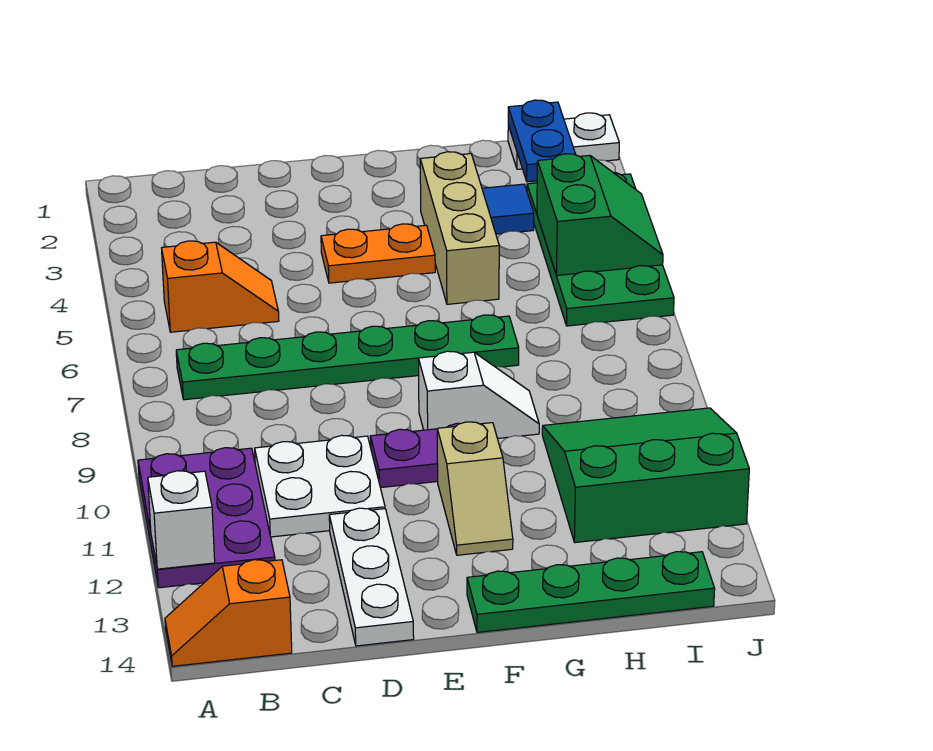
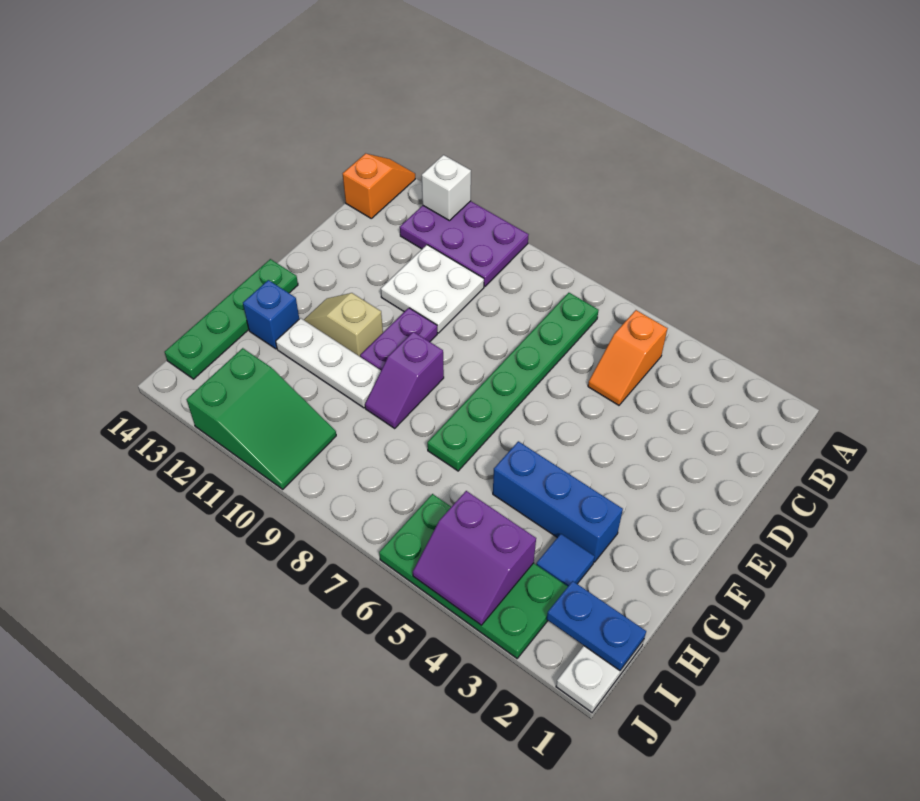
white plate D12:D14 level 1 -> white plate G10:G12 level 1
orange plate E4:F4 level 1 -> none
white slope F9:G9 level 1 top F -> purple slope F9:G9 level 1 top F
tan brick G3:G5 level 1 -> blue brick G3:G5 level 1
none -> blue brick G13 level 1
green slope H10:J12 level 1 top 12 -> green slope I10:J12 level 1 top 12
green slope I4:J5 level 2 top I -> purple slope I4:J5 level 2 top I

